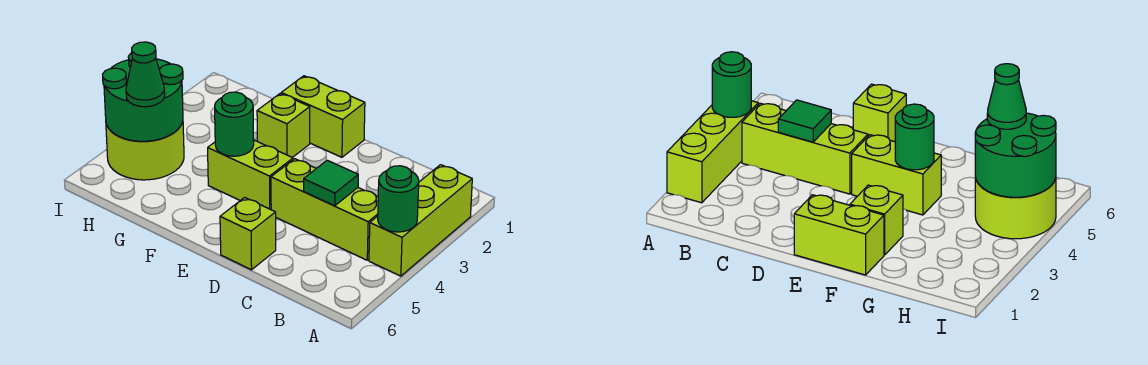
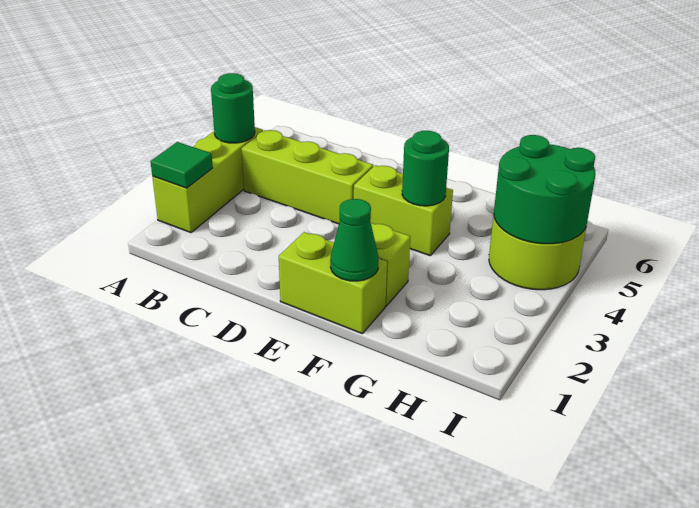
green tile C4 level 2 -> green tile A2 level 2
lime brick D6 level 1 -> none
green cone H5 level 3 -> green cone F1 level 2

